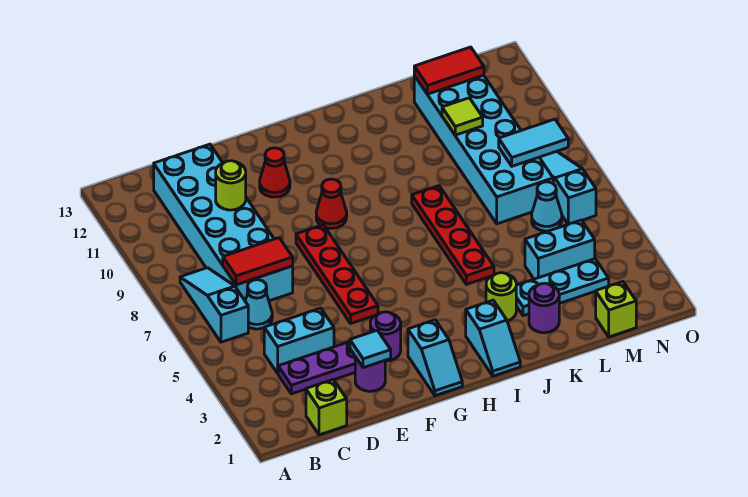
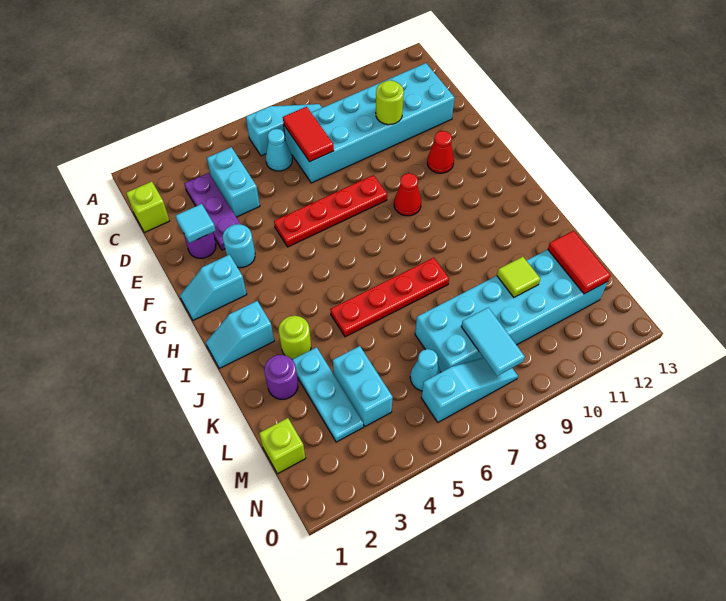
purple round brick F3 level 1 -> cyan round brick F3 level 1

